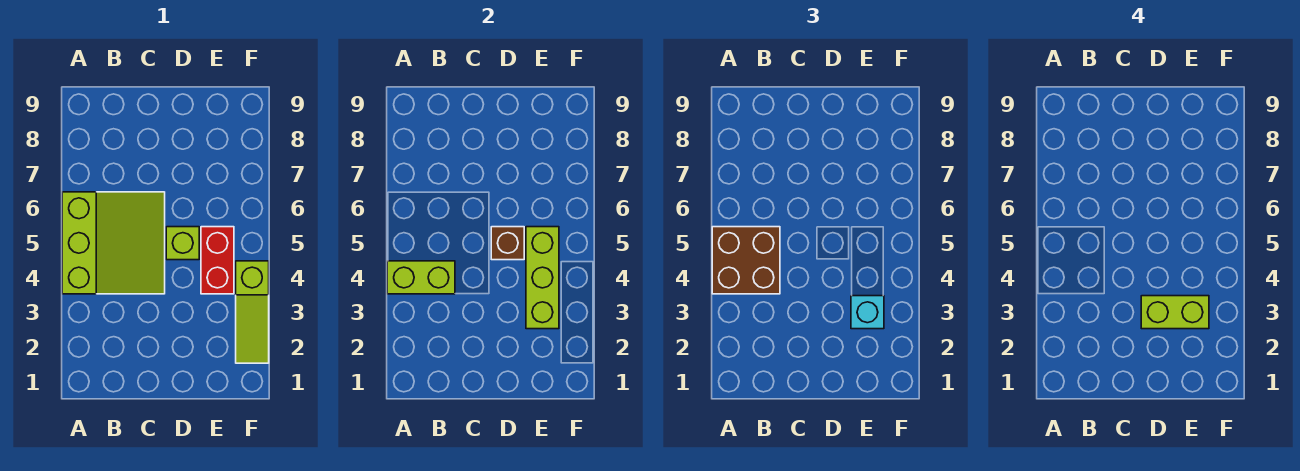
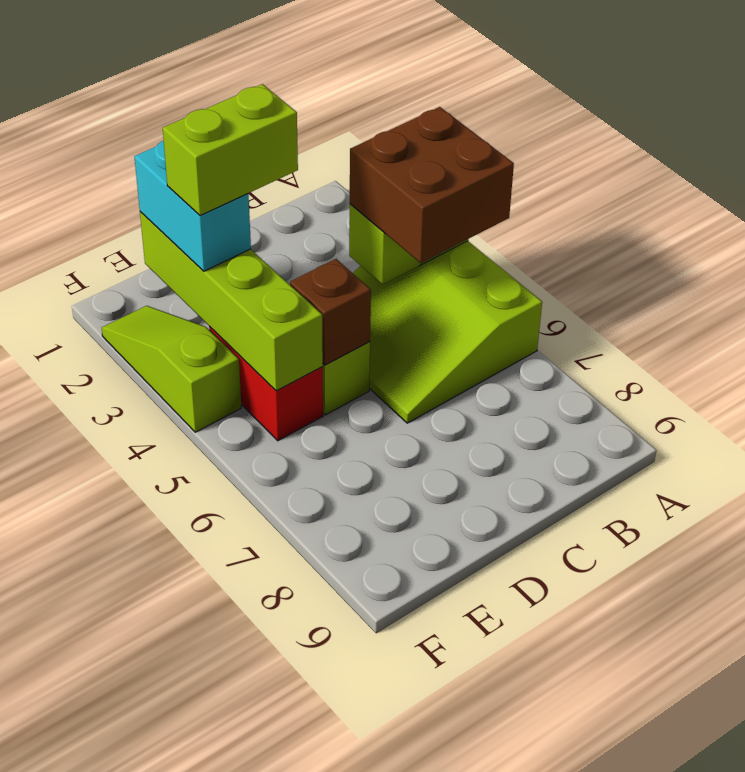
lime brick E3:E5 level 2 -> lime brick E2:E5 level 2
cyan brick E3 level 3 -> cyan brick E2:E3 level 3

